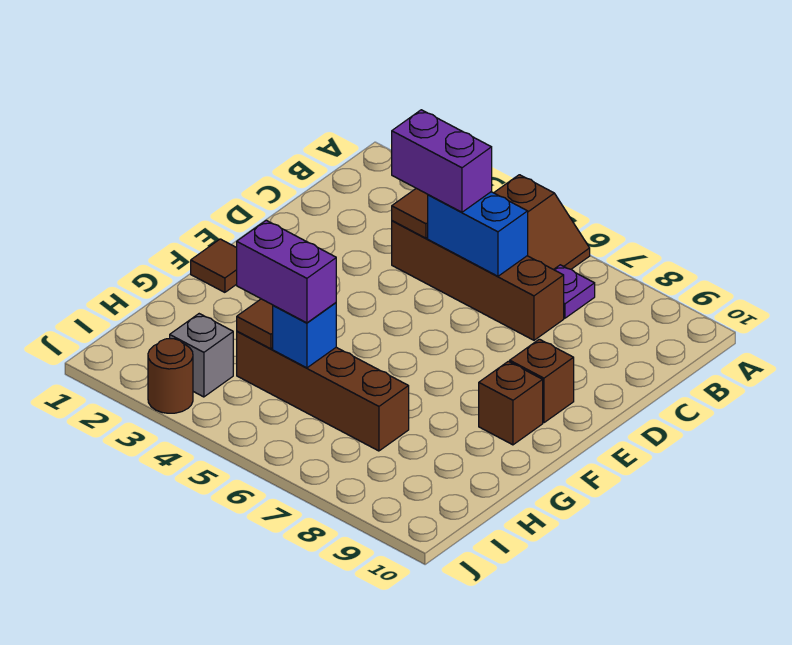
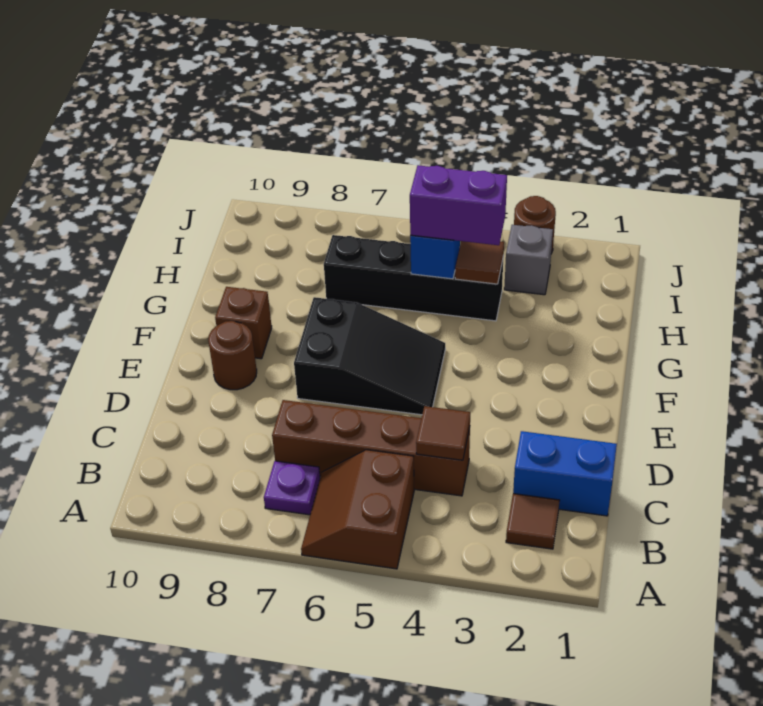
purple brick C4:C5 level 3 -> none
blue brick C5:C6 level 2 -> blue brick C1:C2 level 1
none -> black slope E5:F7 level 1 top 7
brown brick E9 level 1 -> brown round brick E9 level 1
brown tile F1 level 1 -> brown tile B2 level 1
brown brick H4:H7 level 1 -> black brick H4:H7 level 1

